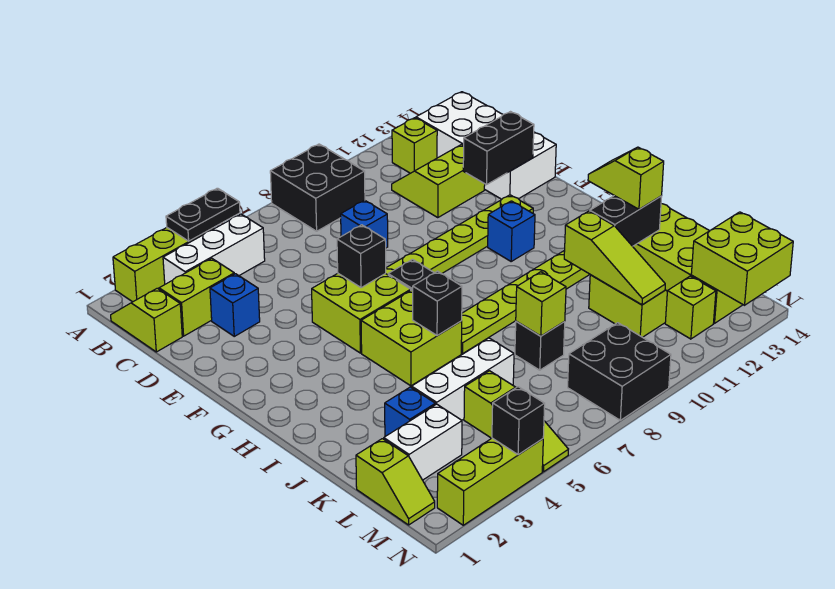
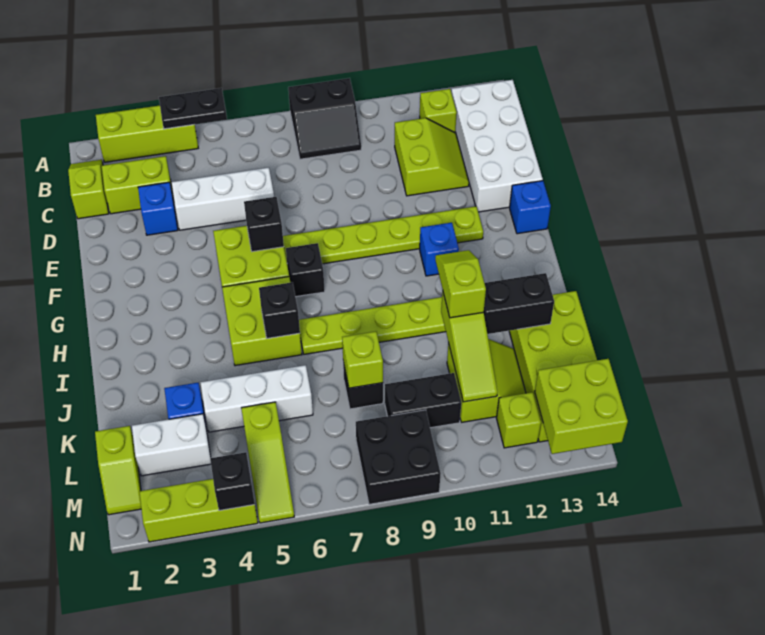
black brick A8:B9 level 1 -> black slope A8:B9 level 1 top A
white brick B3:B5 level 1 -> white brick D4:D6 level 1
lime slope C11:D12 level 1 top D -> lime slope C11:D12 level 1 top 11
blue brick D8 level 1 -> blue brick F14 level 1
black brick E12:E13 level 2 -> black brick L9:L10 level 1
lime slope I13:J13 level 3 top J -> lime slope I11:J11 level 3 top J

